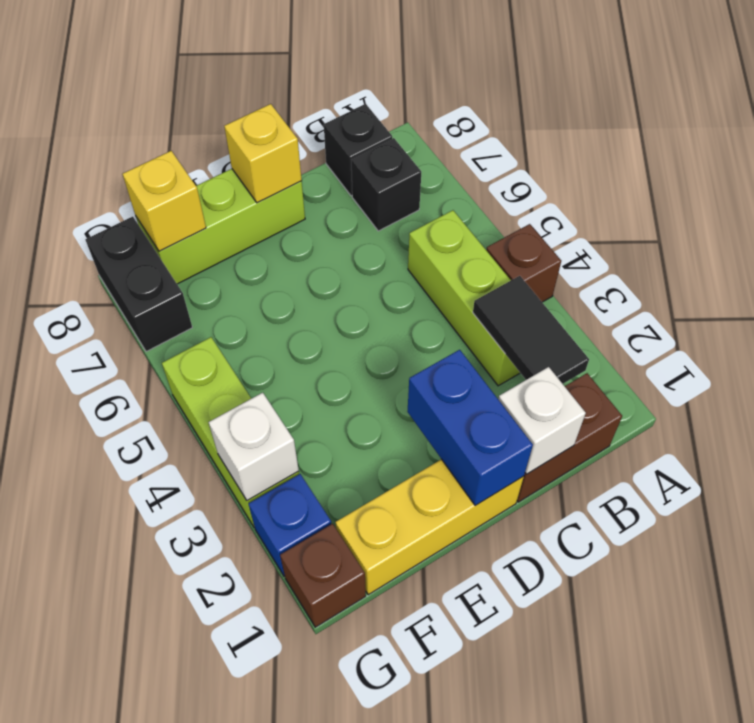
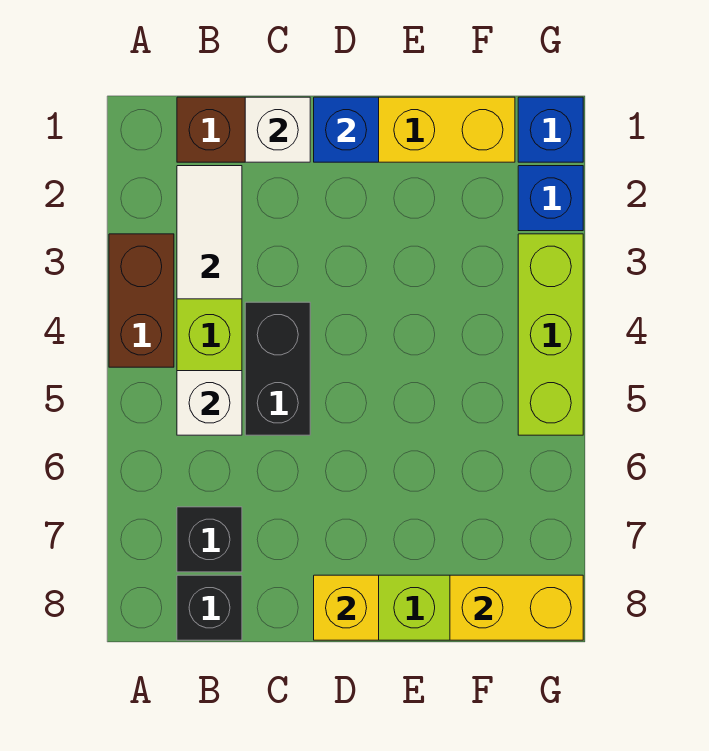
brown brick A4 level 1 -> brown brick A3:A4 level 1
black tile B2:B3 level 2 -> white tile B2:B3 level 2
blue brick D1:D2 level 2 -> blue brick D1 level 2
yellow brick F8 level 2 -> yellow brick F8:G8 level 2
brown brick G1 level 1 -> blue brick G1 level 1
white brick G3 level 2 -> white brick B5 level 2
black brick G7:G8 level 1 -> black brick C4:C5 level 1

